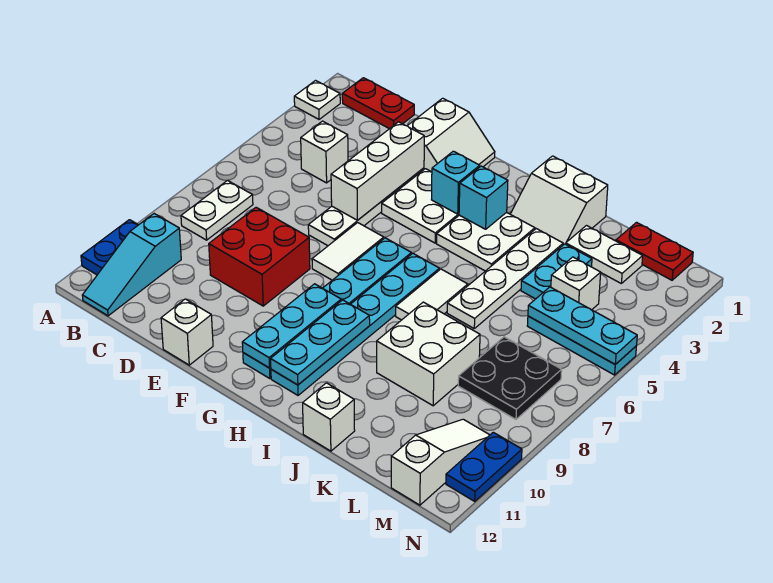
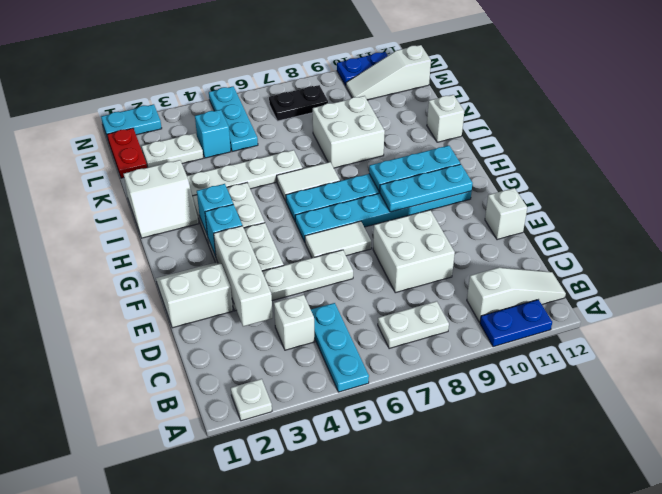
red plate B1:C1 level 1 -> none
cyan slope B10:B12 level 1 top 10 -> white slope B10:B12 level 1 top 10
red brick D8:E9 level 1 -> white brick D8:E9 level 1
white brick E3:E5 level 2 -> white brick D3:F3 level 2
white slope I1:J2 level 1 top 1 -> white slope I1:J2 level 1 top J
white plate K2:L2 level 1 -> white plate L2:L3 level 1
cyan plate K3:K4 level 1 -> cyan plate N1:N2 level 1
white brick L4 level 1 -> cyan brick L4 level 1
cyan plate L5:N5 level 2 -> cyan plate A5:C5 level 1
black plate L7:M8 level 1 -> black plate M7:M8 level 1

